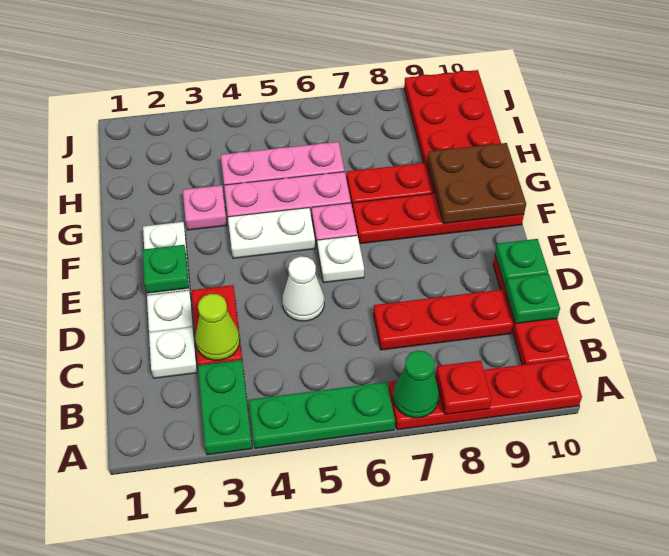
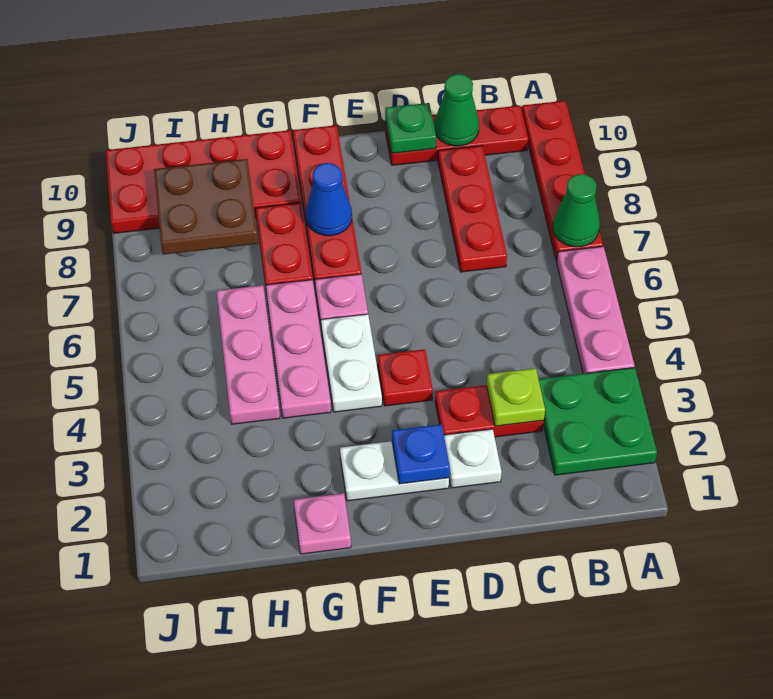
green plate A3:B3 level 1 -> green plate A2:B3 level 1
green plate A4:A6 level 1 -> pink plate A4:A6 level 1
red plate A8 level 2 -> red plate E4 level 1
white plate C2 level 1 -> none
lime cone C3 level 2 -> lime plate C3 level 2
green plate C10 level 2 -> green cone C10 level 2
white cone D5 level 1 -> none
green plate E2 level 2 -> blue plate E2 level 2
white plate E6 level 1 -> none
none -> blue cone F8 level 2
brown plate F9:G10 level 2 -> brown plate H8:I9 level 2
pink plate G3 level 1 -> pink plate G1 level 1

